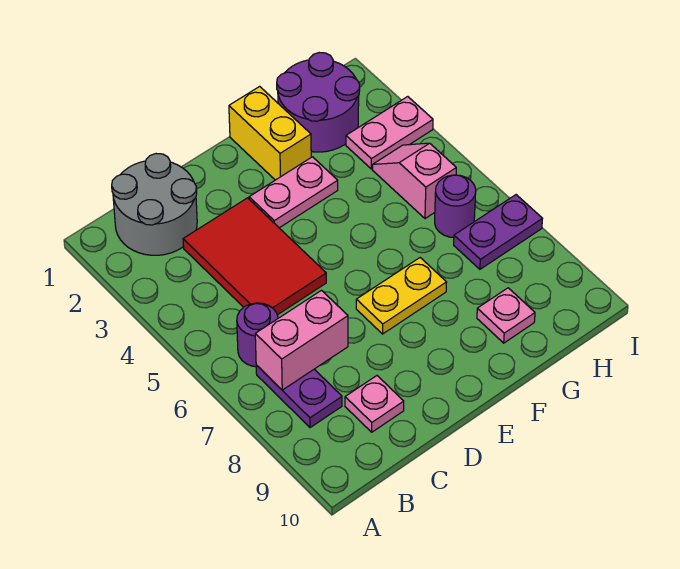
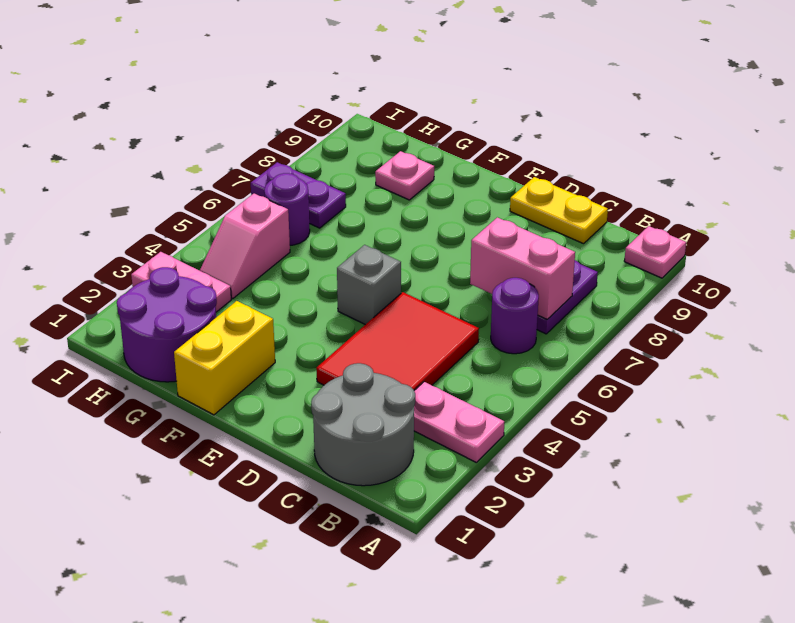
pink plate C9 level 1 -> pink plate A10 level 1
pink plate E3:F3 level 1 -> pink plate A3:B3 level 1
none -> grey brick E5 level 1
yellow plate E7:F7 level 1 -> yellow plate C10:D10 level 1

